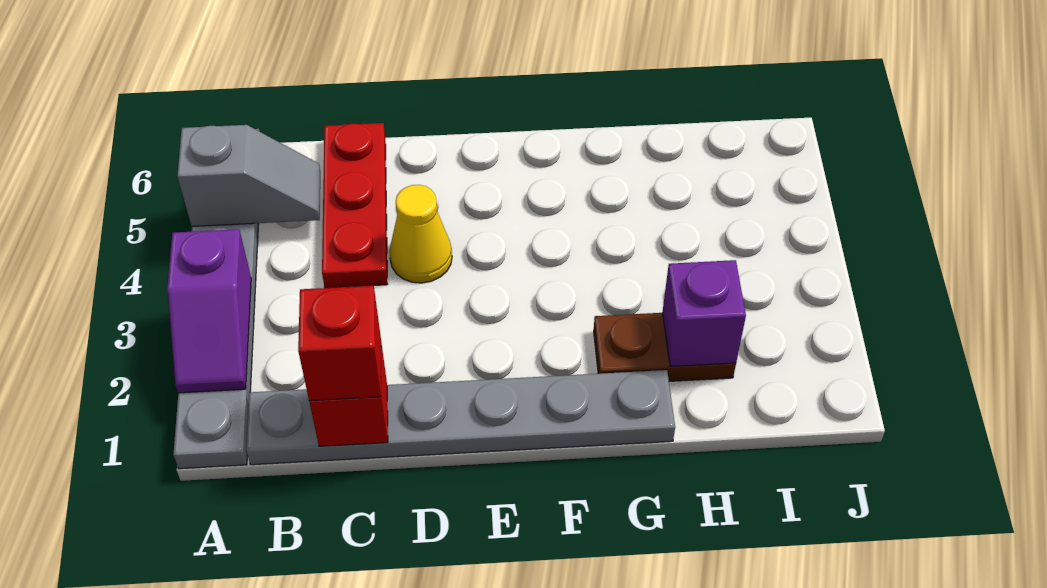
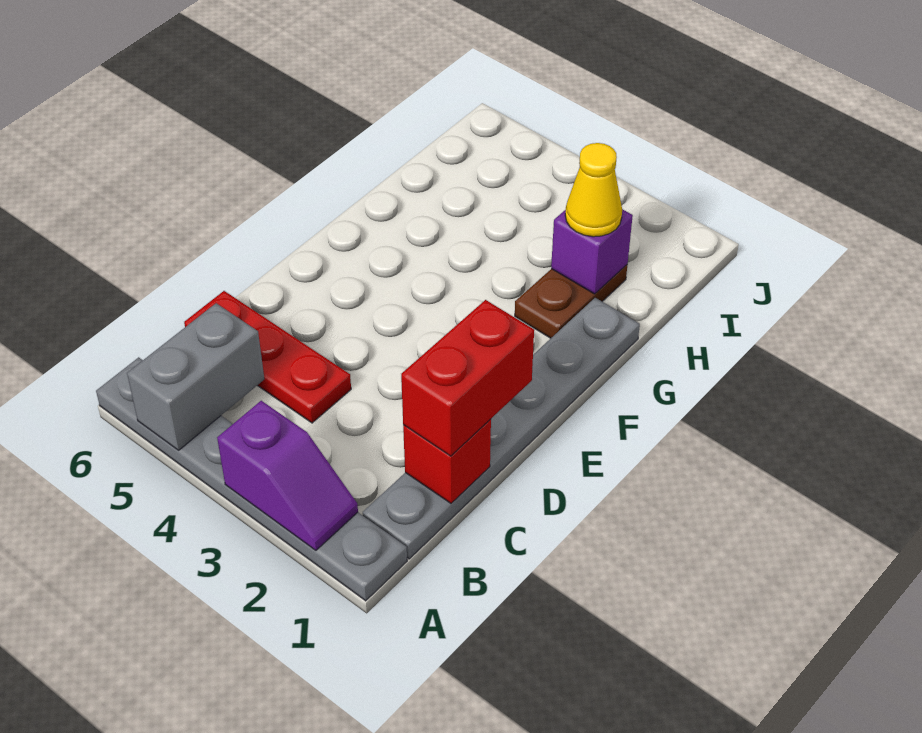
grey slope A5:B5 level 2 top A -> grey brick A5:B5 level 2
red brick C1 level 3 -> red brick C1:D1 level 3
yellow cone D4 level 1 -> yellow cone H2 level 3

